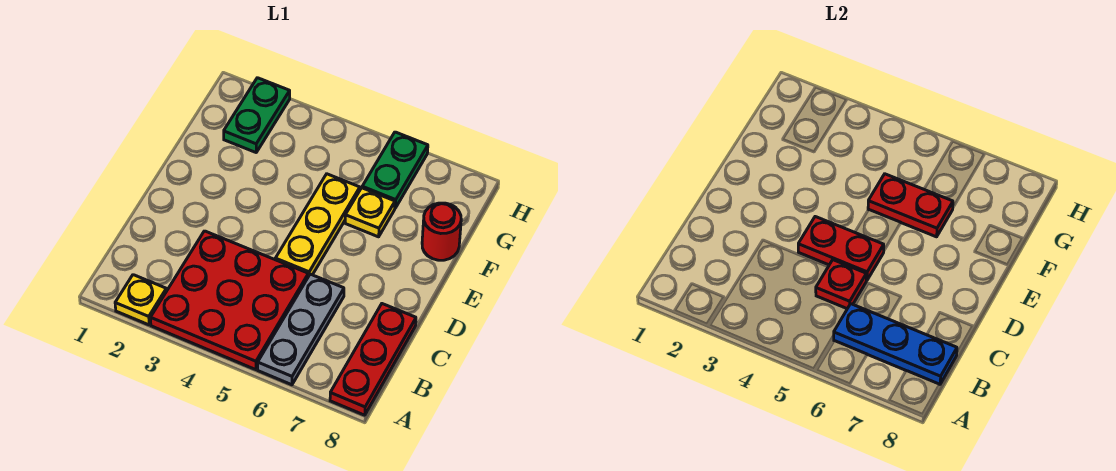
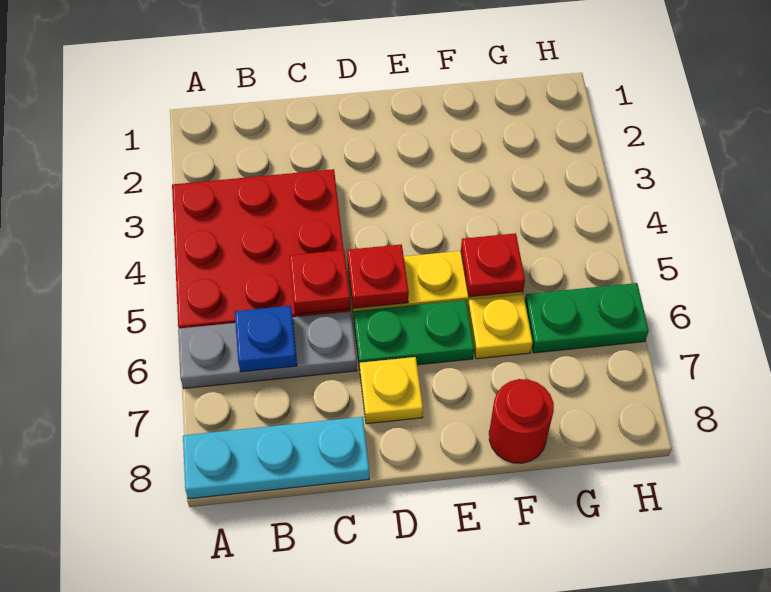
yellow plate A2 level 1 -> yellow plate D7 level 1
red plate A8:C8 level 1 -> cyan plate A8:C8 level 1
blue plate B6:B8 level 2 -> blue plate B6 level 2
red plate D4:D5 level 2 -> red plate D5 level 2
red plate F5:F6 level 2 -> red plate F5 level 2
green plate G2:H2 level 1 -> green plate D6:E6 level 1

